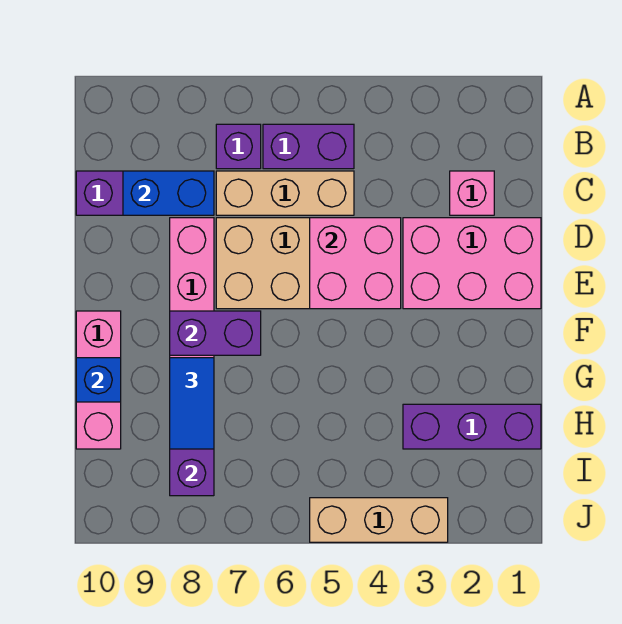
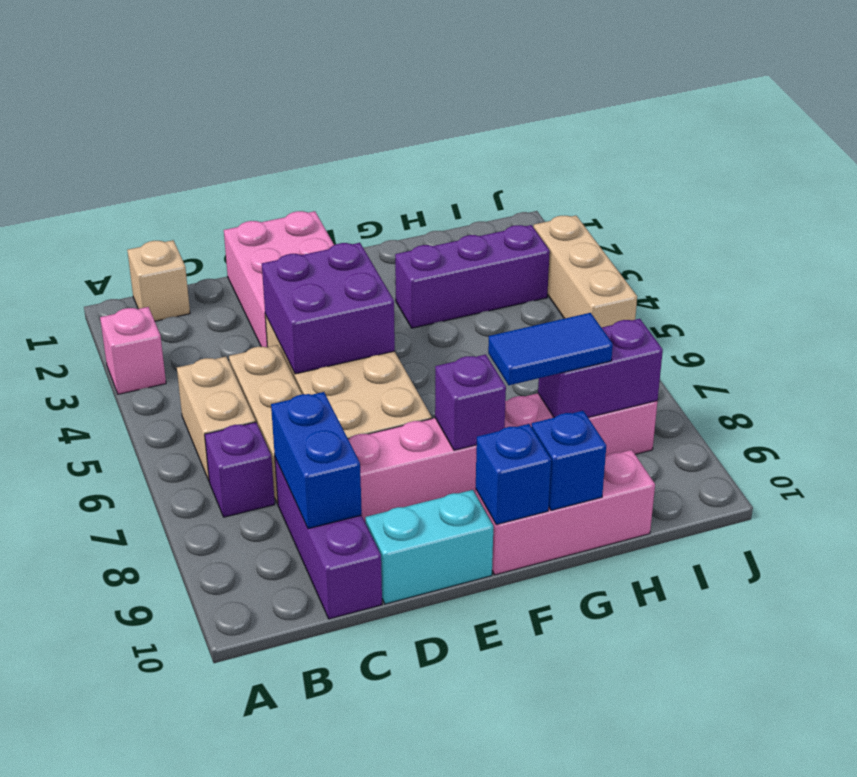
none -> tan brick B1 level 1
purple brick B5:B6 level 1 -> tan brick B5:B6 level 1
pink brick C2 level 1 -> pink brick A3 level 1
pink brick D4:E5 level 2 -> purple brick D4:E5 level 2
none -> cyan brick D10:E10 level 1
purple brick F7:F8 level 2 -> purple brick F8 level 2
none -> blue brick F10 level 2
purple brick H1:H3 level 1 -> purple brick G3:I3 level 1

